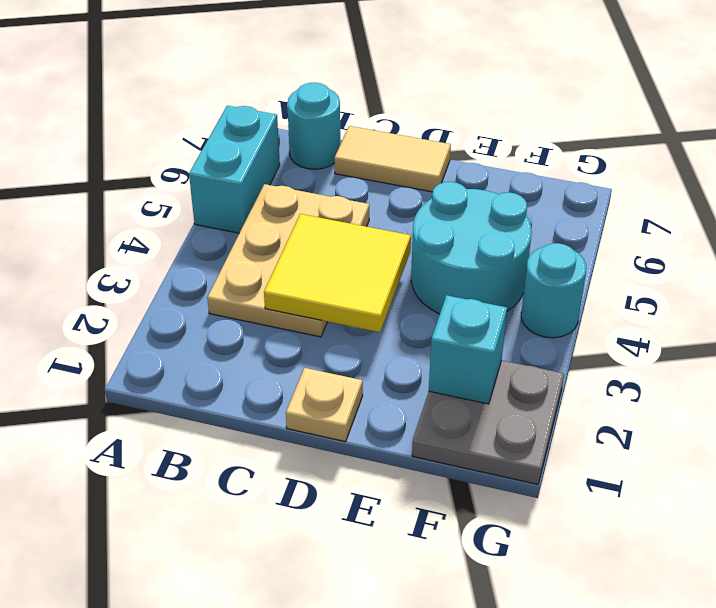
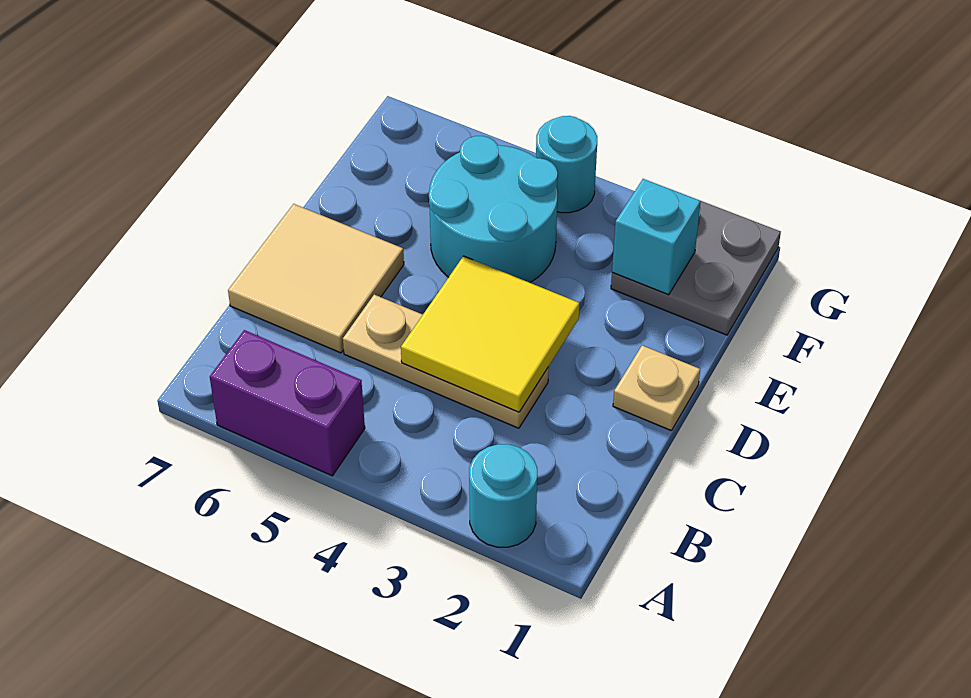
cyan brick A5:A6 level 1 -> purple brick A5:A6 level 1
tan plate B3:C5 level 1 -> tan plate C3:C5 level 1
cyan round brick B7 level 1 -> cyan round brick A2 level 1
tan tile C7:D7 level 1 -> tan tile C6:D7 level 1

